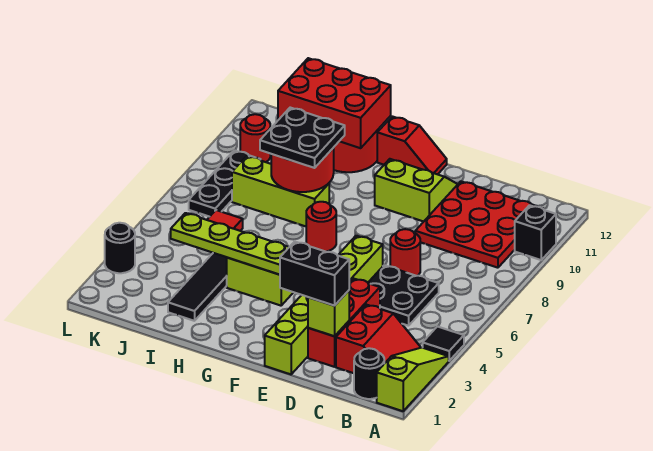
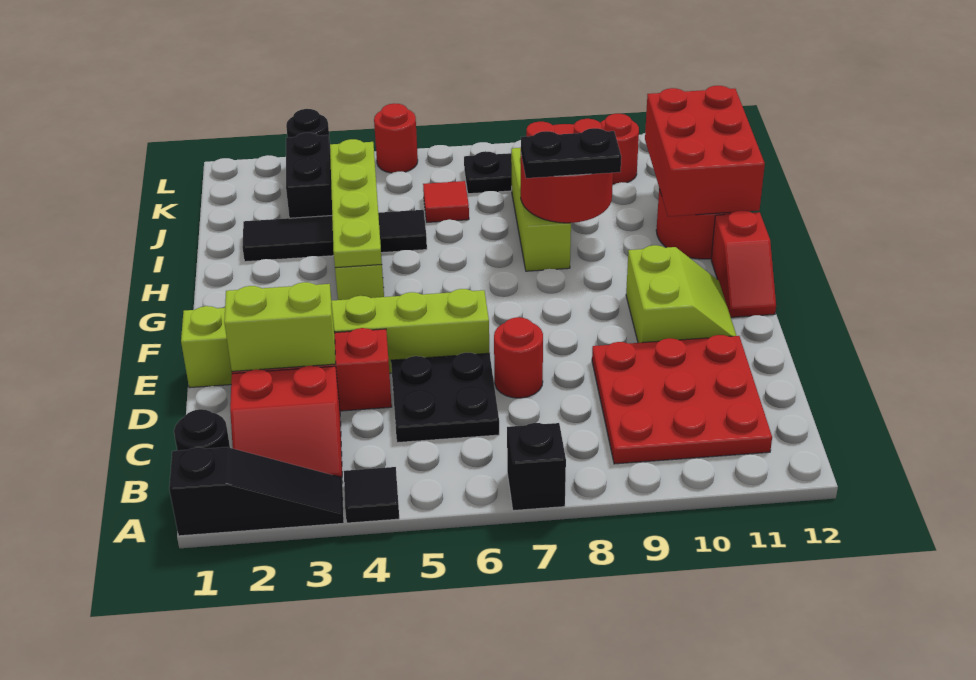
lime slope A1:A3 level 1 top 1 -> black slope A1:A3 level 1 top 1
black brick A10 level 1 -> black brick A7 level 1
lime brick D2 level 2 -> lime brick D2:D3 level 2
black brick D2:E2 level 3 -> black brick J3:K3 level 1
red round brick G7 level 1 -> red round brick L5 level 1
black plate H8:I9 level 3 -> black plate H8:H9 level 3

